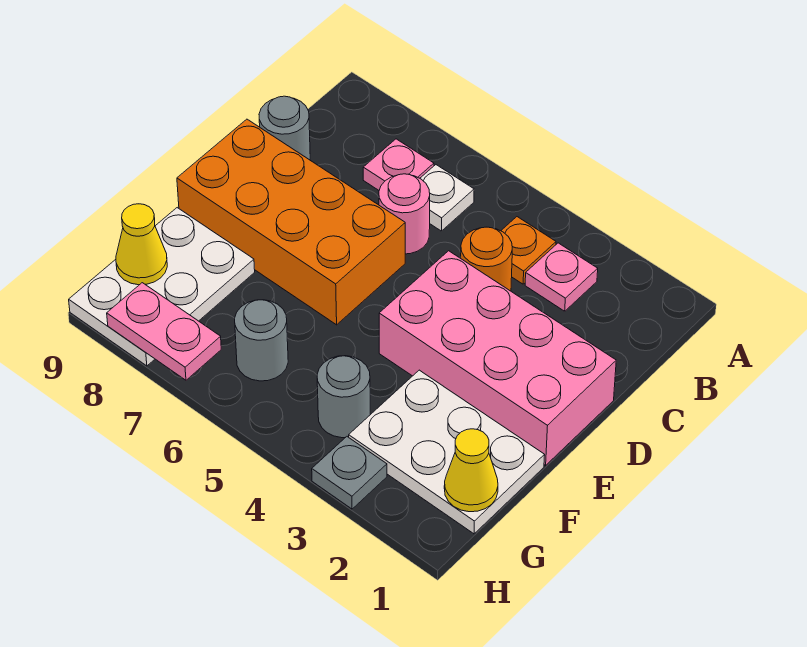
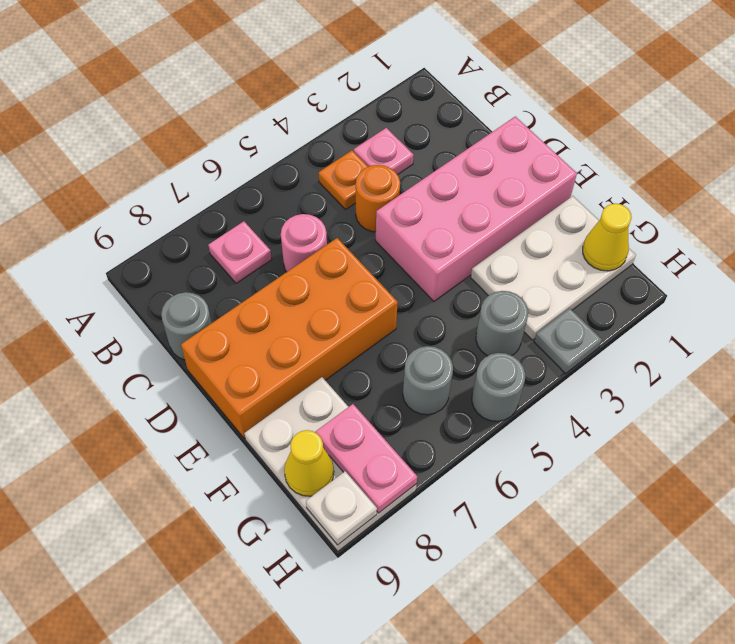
white plate B6 level 1 -> white plate H9 level 2
none -> grey round brick H5 level 1
pink plate H7:H8 level 2 -> pink plate G8:H8 level 2

